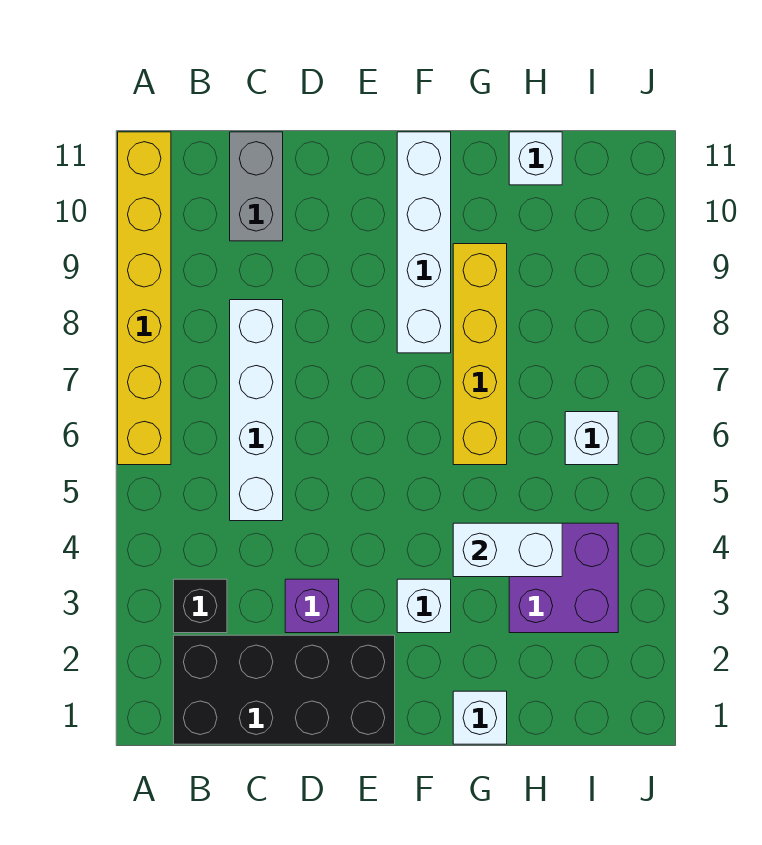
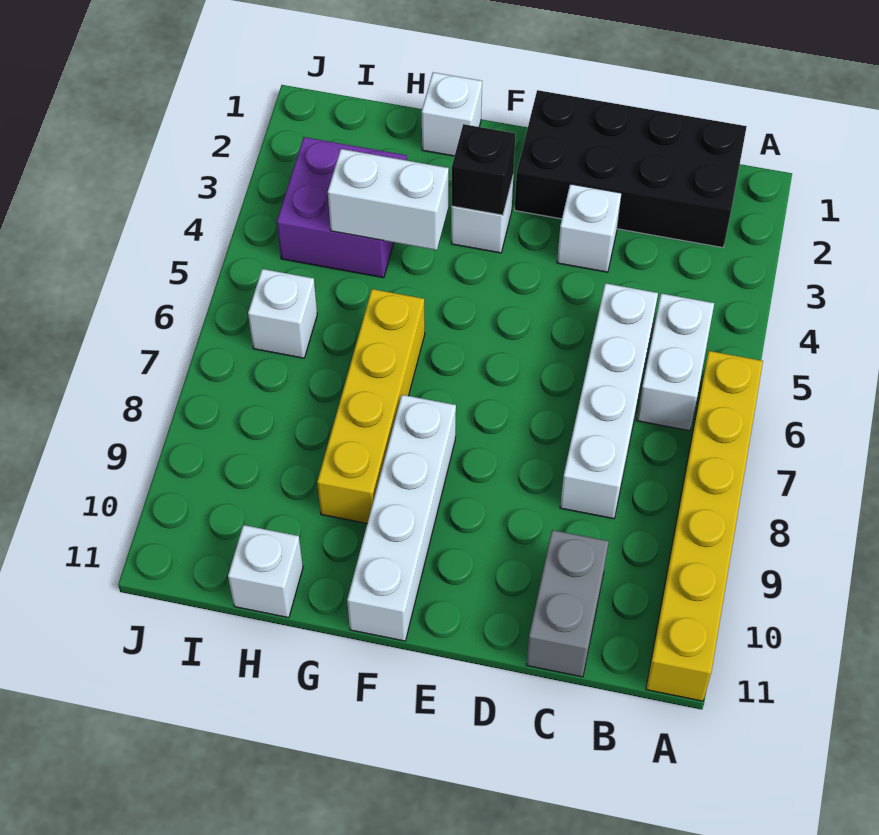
black brick B3 level 1 -> black brick F3 level 2
none -> white brick B5:B6 level 1
purple brick D3 level 1 -> white brick D3 level 1

